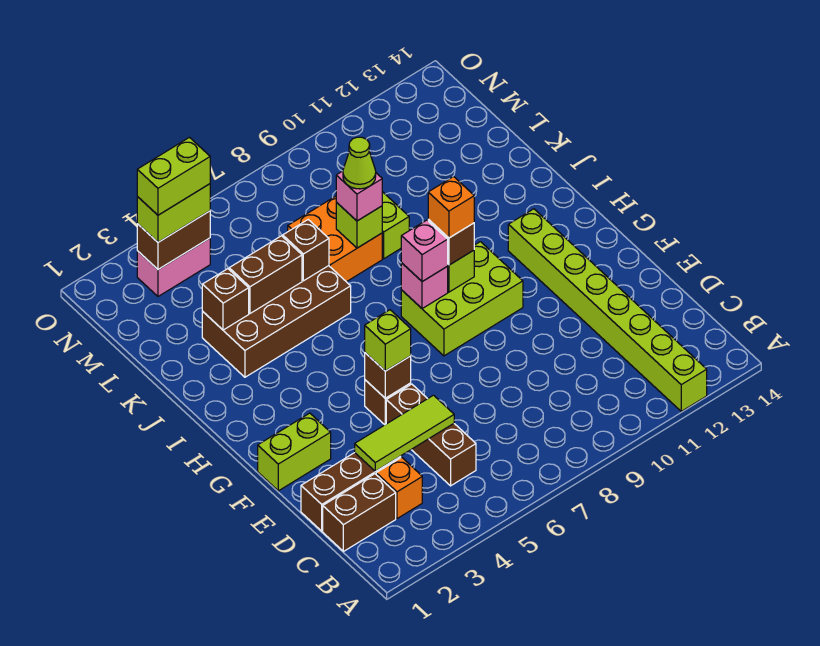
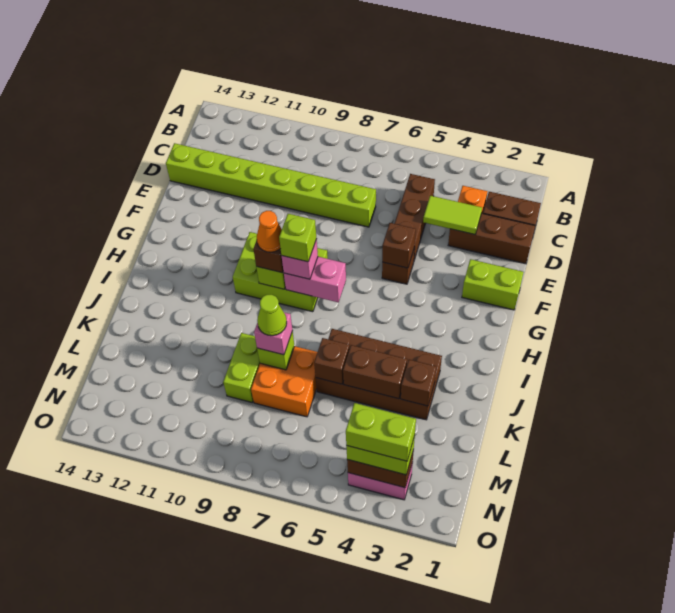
lime brick A12:H12 level 1 -> lime brick D7:D14 level 1
lime tile D3:D5 level 2 -> lime tile D3:D4 level 2
lime brick F5 level 3 -> lime brick H8 level 4
pink brick H8 level 2 -> pink brick H7:H8 level 2
orange brick H9 level 4 -> orange cone H9 level 4

